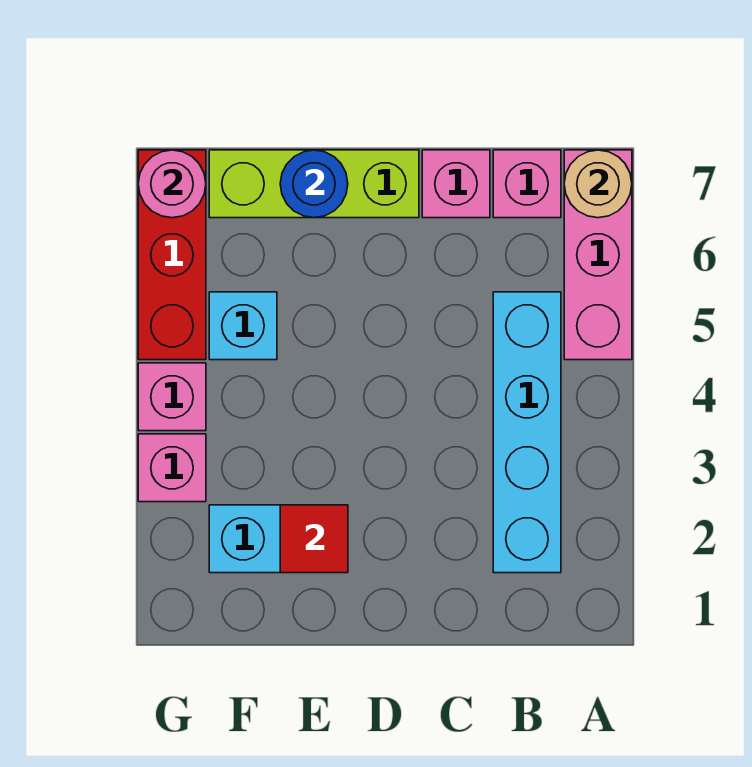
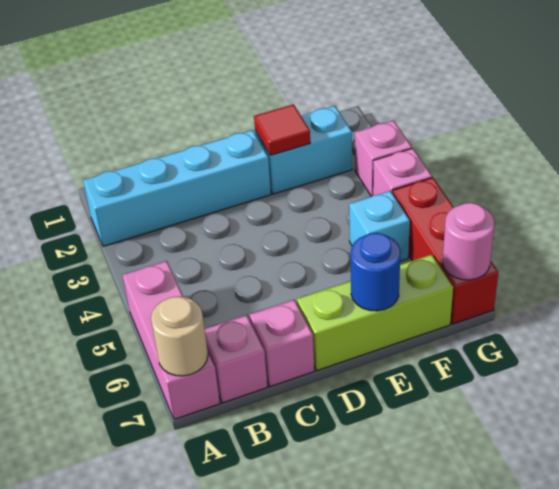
cyan brick B2:B5 level 1 -> cyan brick A2:D2 level 1

